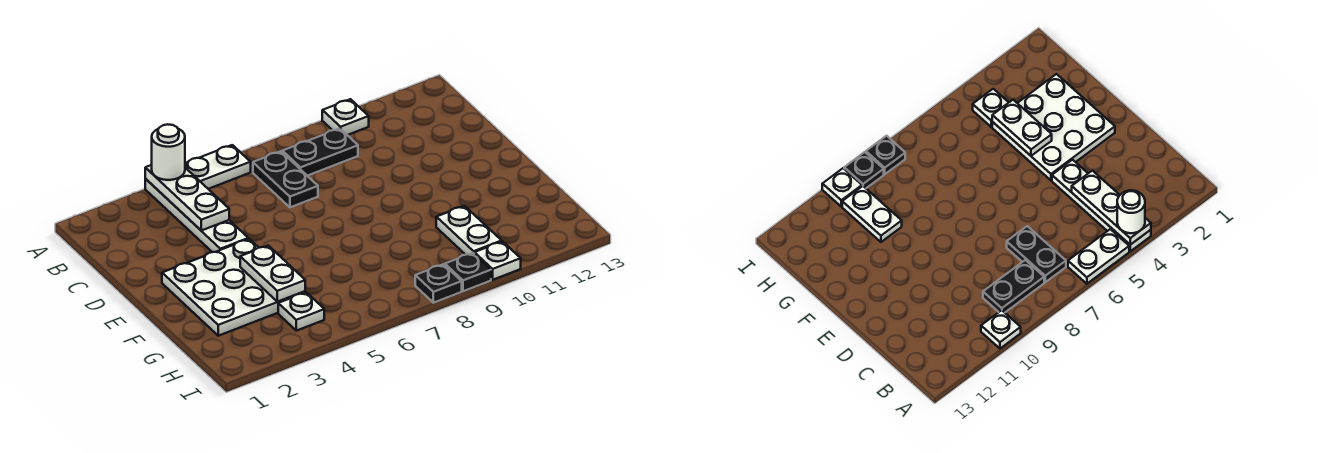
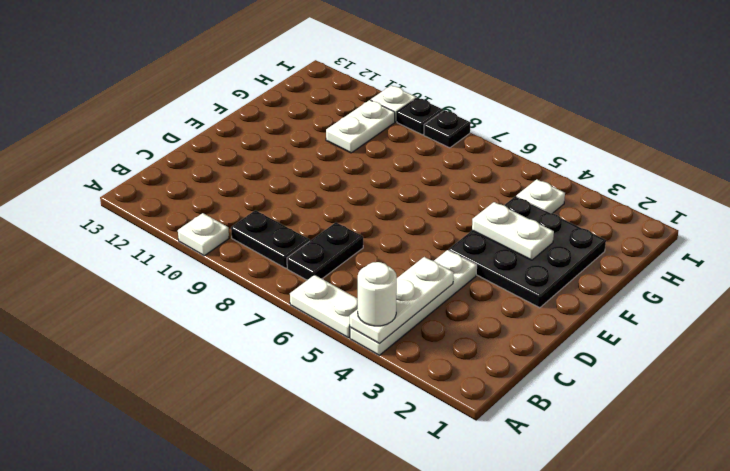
white plate E2:G4 level 1 -> black plate E2:G4 level 1
white plate F4:G4 level 2 -> white plate F3:F4 level 2

